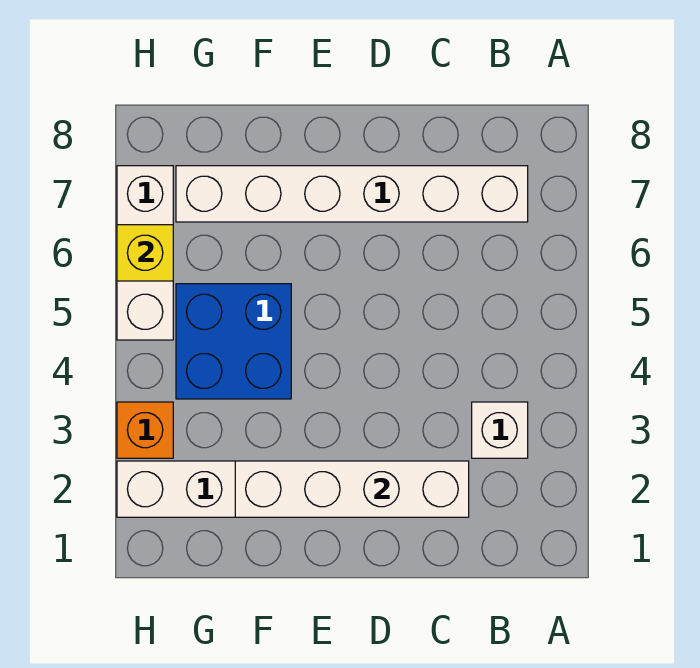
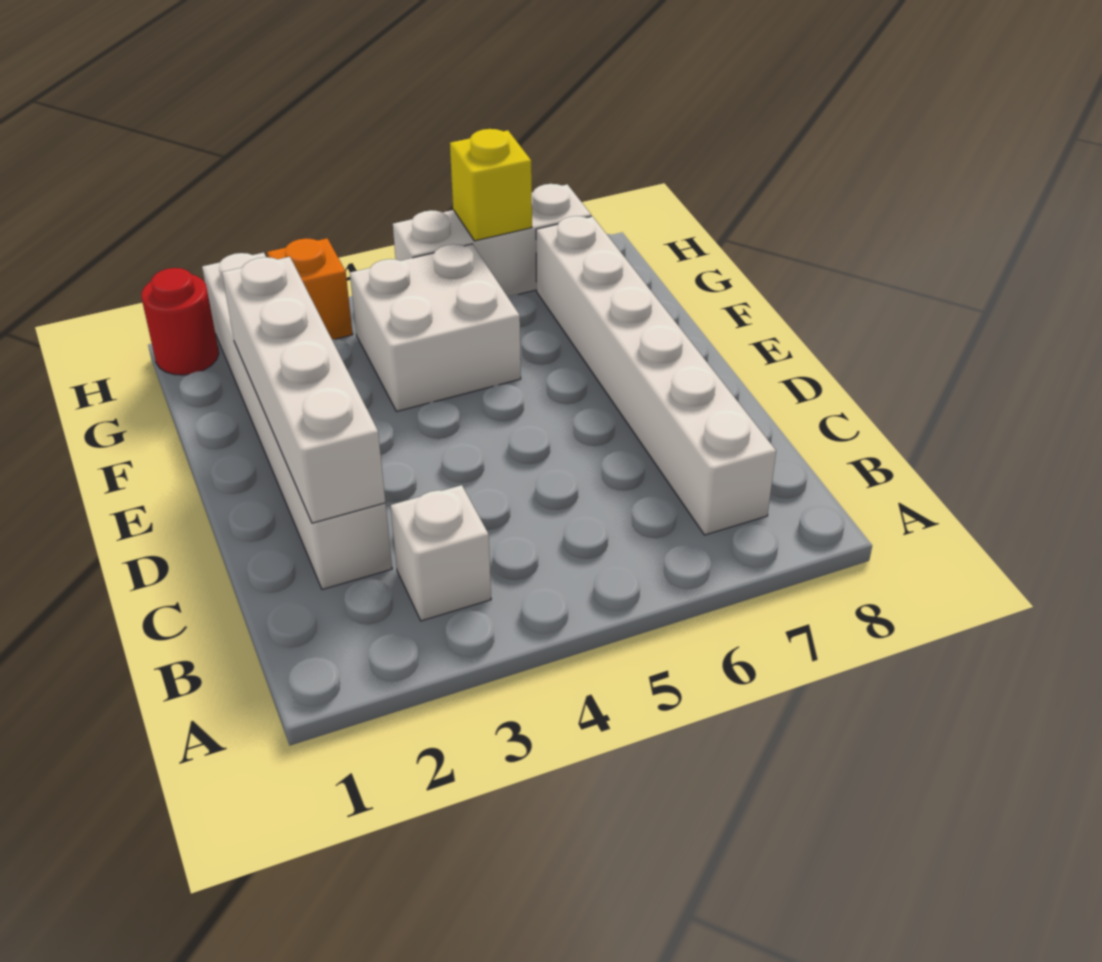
blue brick F4:G5 level 1 -> white brick F4:G5 level 1
none -> red round brick H1 level 1

